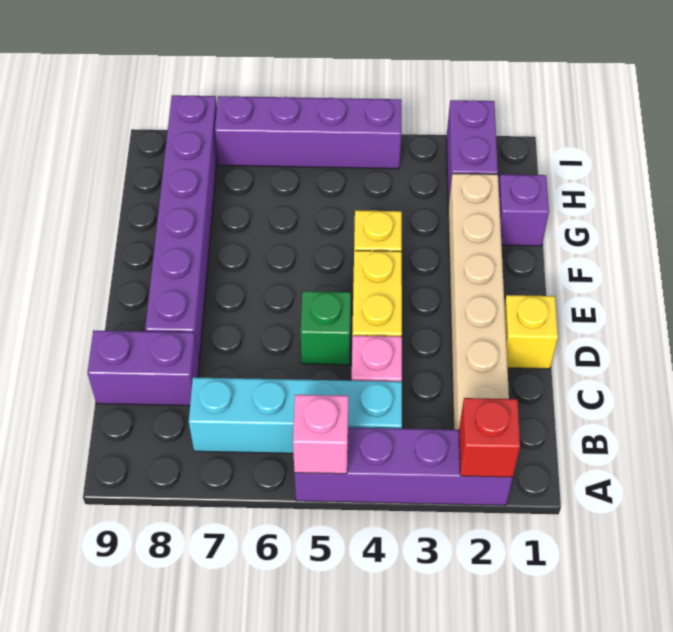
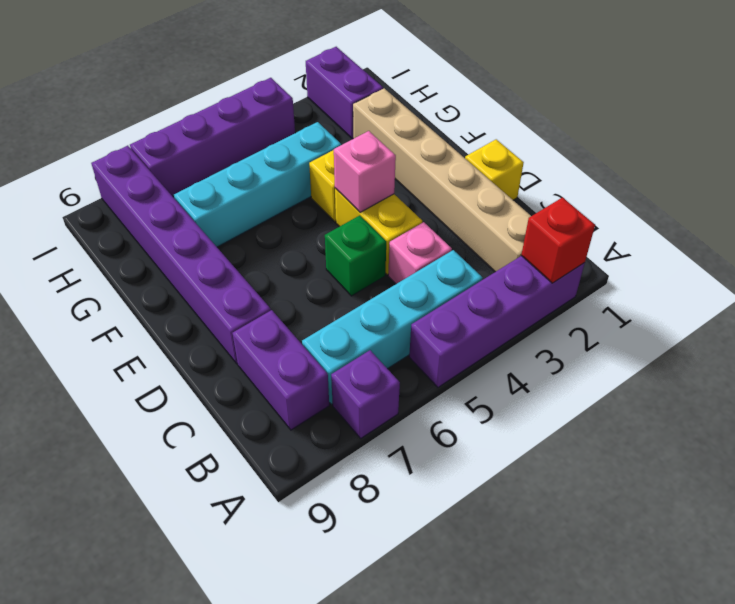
pink brick A5 level 2 -> pink brick E4 level 2
purple brick C8:C9 level 1 -> purple brick B8:C8 level 1
purple brick G1 level 1 -> purple brick A7 level 1
none -> cyan brick G4:G7 level 1

